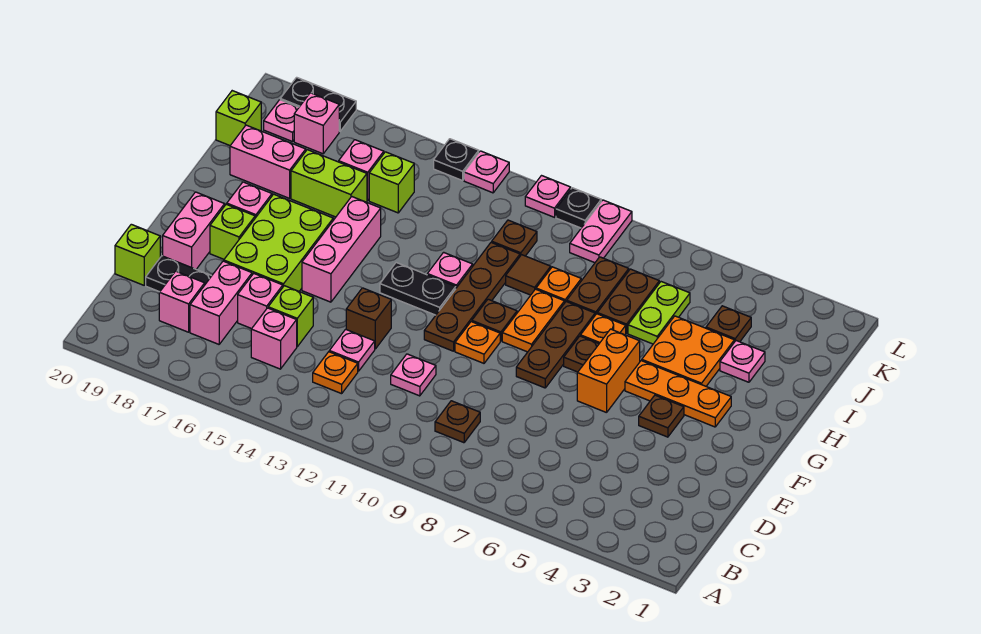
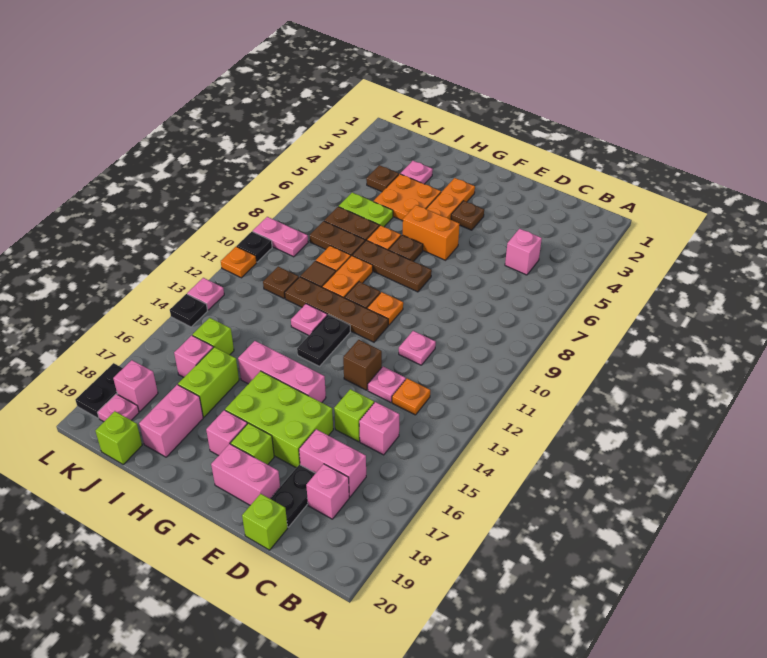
brown plate C9 level 1 -> none
pink brick D16 level 1 -> pink brick C5 level 1
orange plate G9:H9 level 1 -> orange plate H9:H10 level 1
pink plate L11 level 1 -> orange plate L11 level 1

